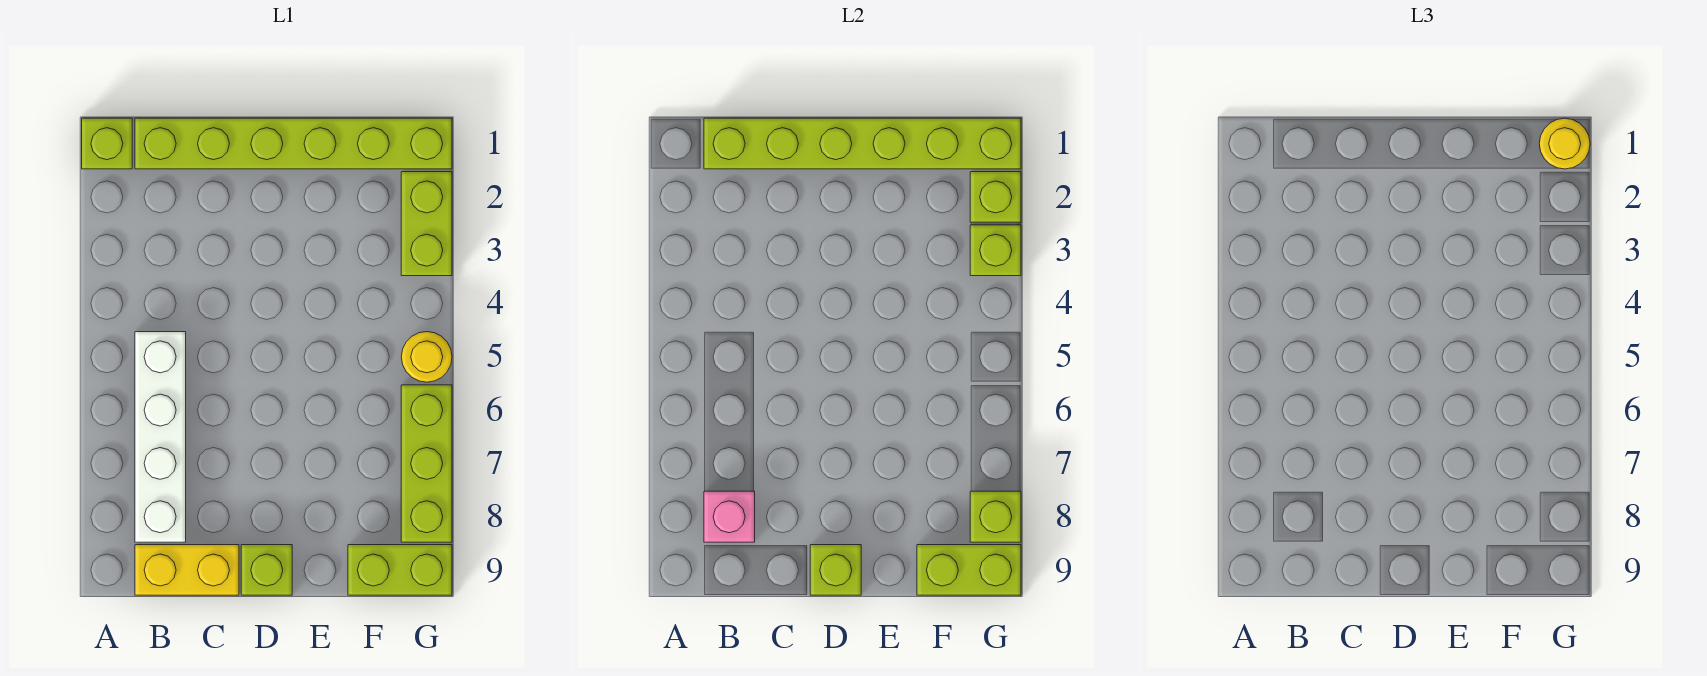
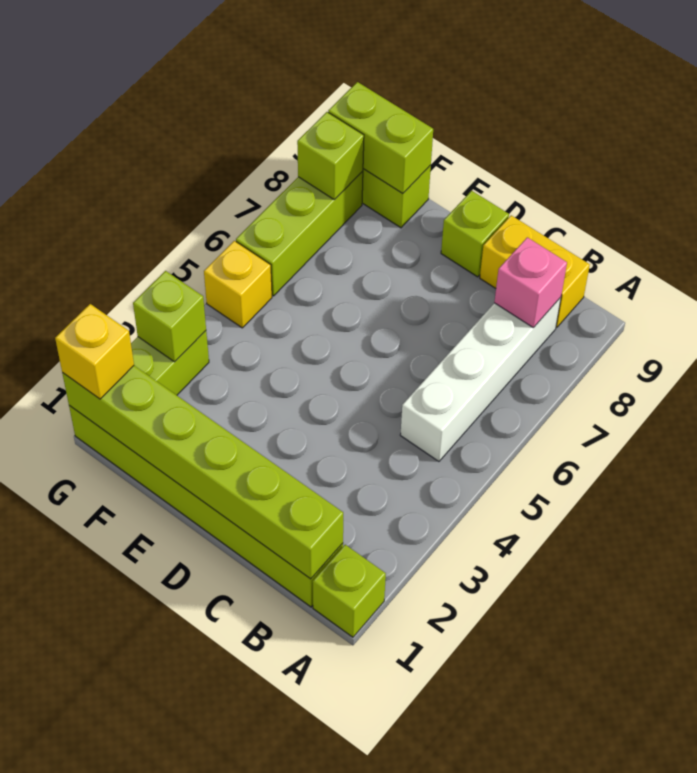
lime brick D9 level 2 -> none
yellow round brick G1 level 3 -> yellow brick G1 level 3
lime brick G2 level 2 -> none
yellow round brick G5 level 1 -> yellow brick G5 level 1

